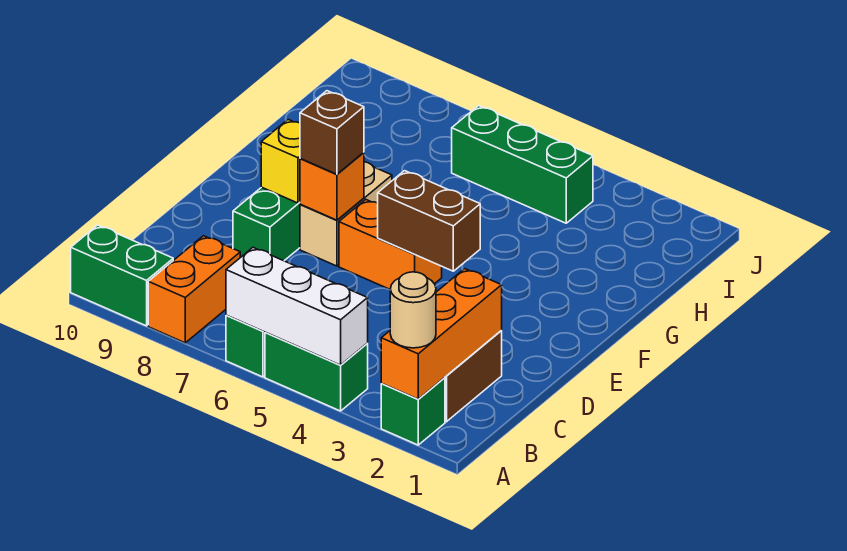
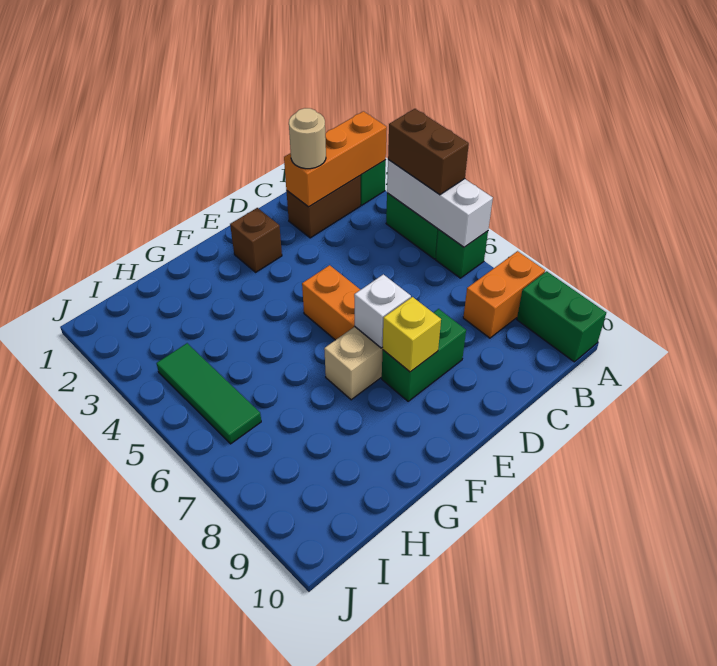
tan round brick A2 level 3 -> tan round brick C2 level 3
brown brick E4:E5 level 2 -> brown brick A4:A5 level 3
orange brick E7 level 2 -> white brick E7 level 2
brown brick E7 level 3 -> brown brick E2 level 1
green brick I4:I6 level 1 -> green tile I4:I6 level 1

